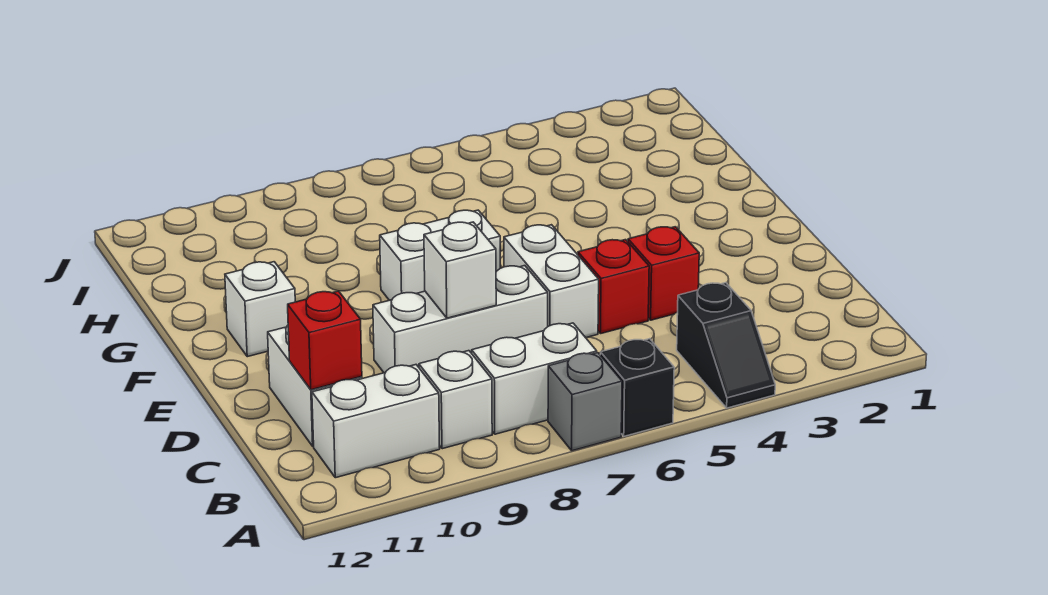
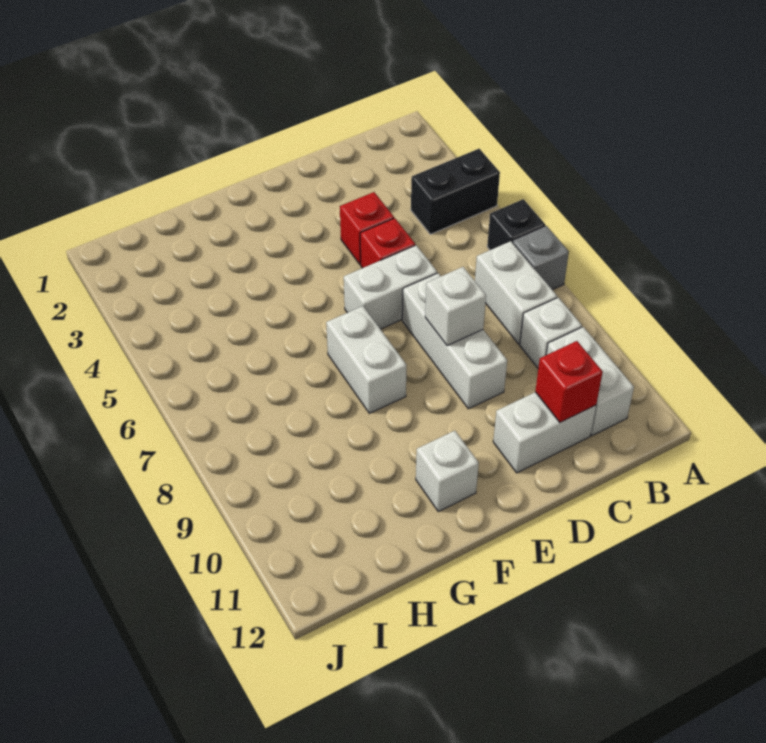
black slope A4:B4 level 1 top B -> black brick A4:B4 level 1

